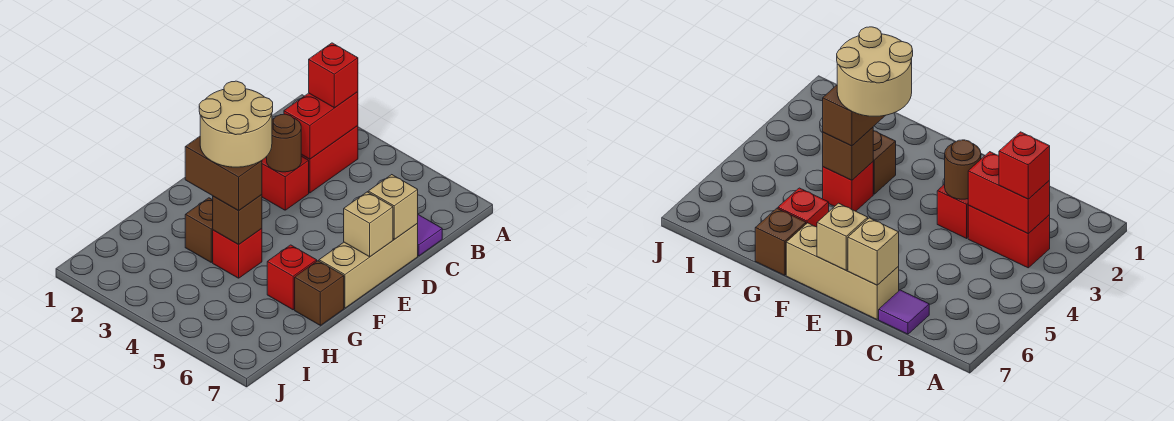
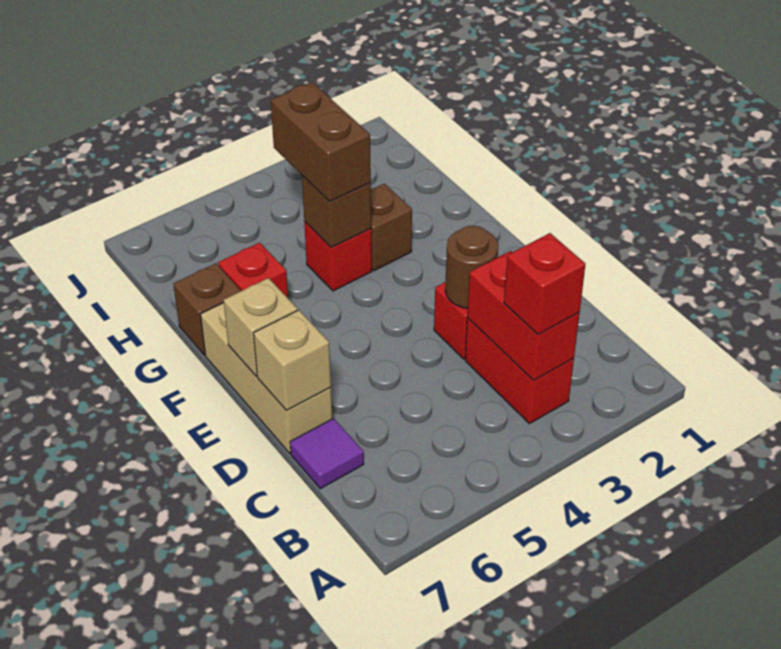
tan round brick F3:G4 level 4 -> none
brown brick G3:G4 level 3 -> brown brick G4:H4 level 3

